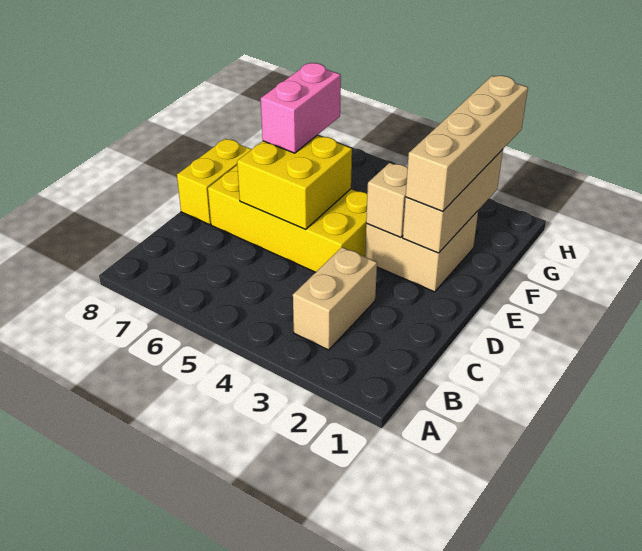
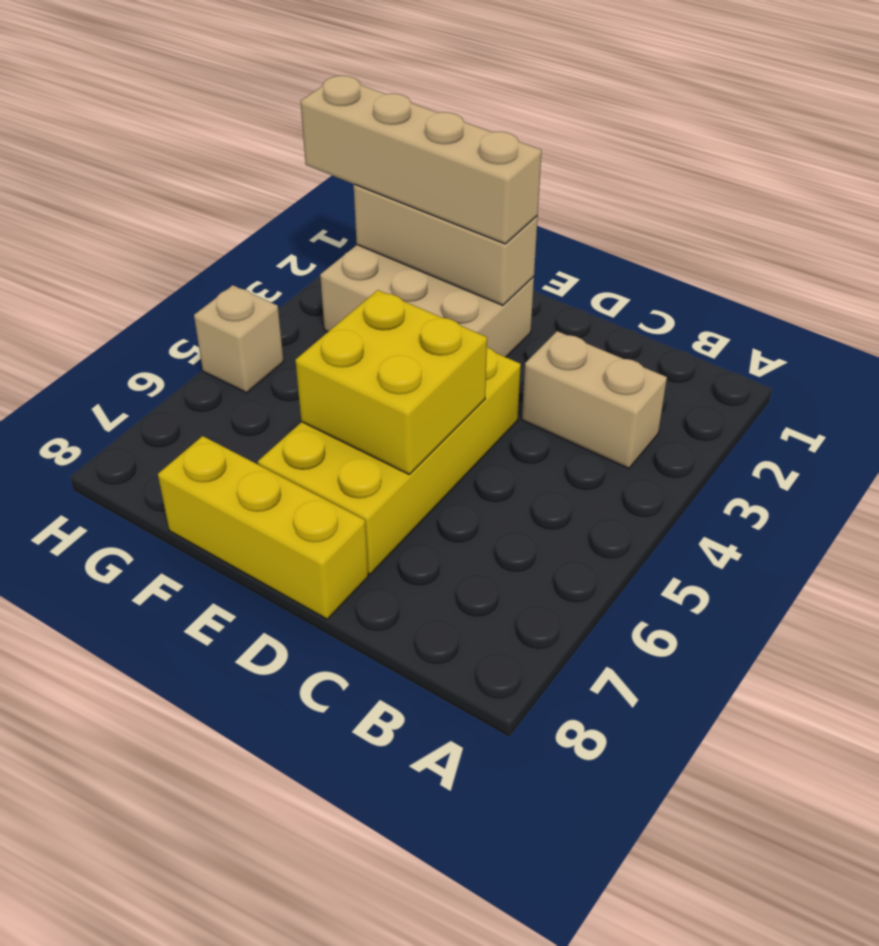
yellow brick D8:E8 level 1 -> yellow brick D8:F8 level 1
tan brick E2:F3 level 1 -> tan brick E2:G3 level 1
tan brick E3 level 2 -> tan brick H5 level 1
pink brick E6:F6 level 3 -> none

